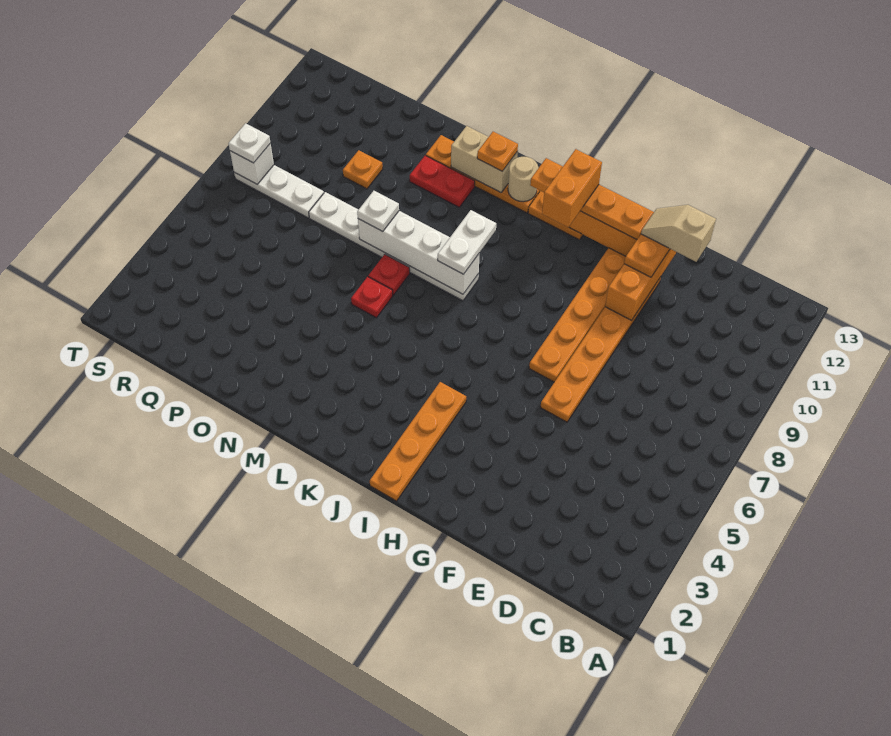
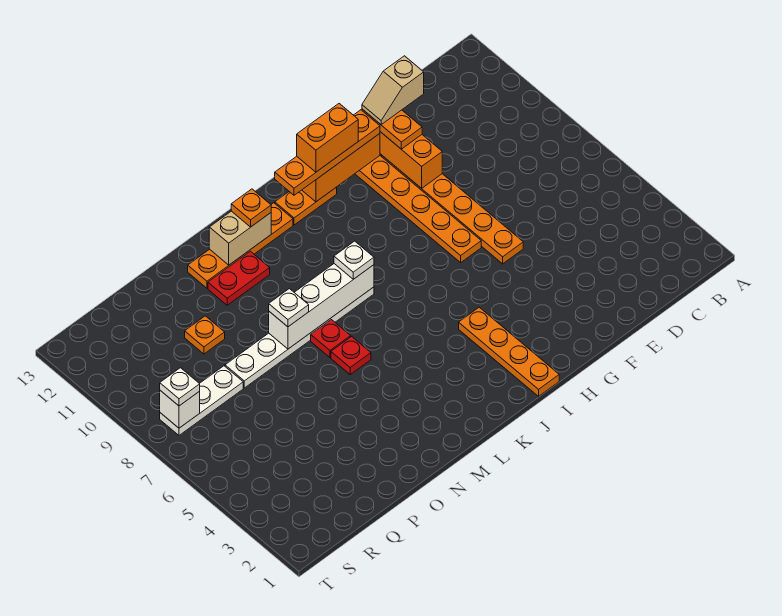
orange brick I11:I12 level 4 -> orange brick H12:I12 level 4
white plate K8:K9 level 3 -> white plate K8 level 3
tan round brick K12 level 2 -> none

